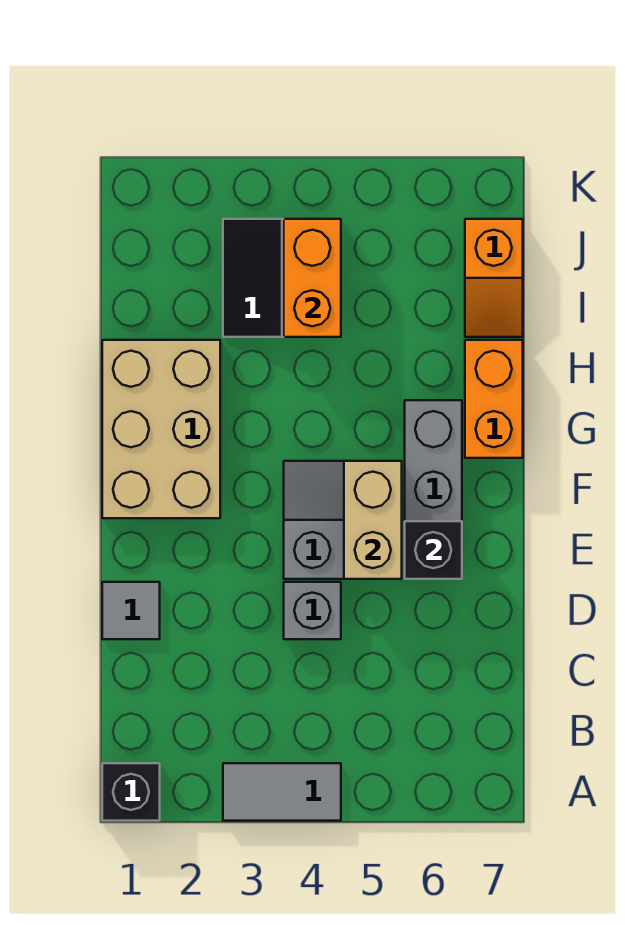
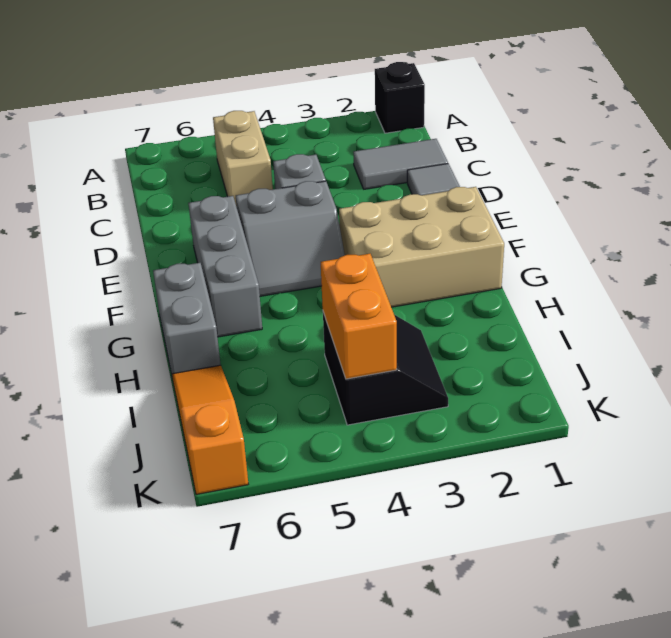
grey tile A3:A4 level 1 -> grey tile C1:C2 level 1
tan brick E5:F5 level 2 -> tan brick B5:C5 level 1
black brick E6 level 2 -> none
tan brick F1:H2 level 1 -> tan brick F1:G3 level 1
orange brick G7:H7 level 1 -> grey brick G7:H7 level 1
orange slope I7:J7 level 1 top J -> orange slope I7:K7 level 1 top K

